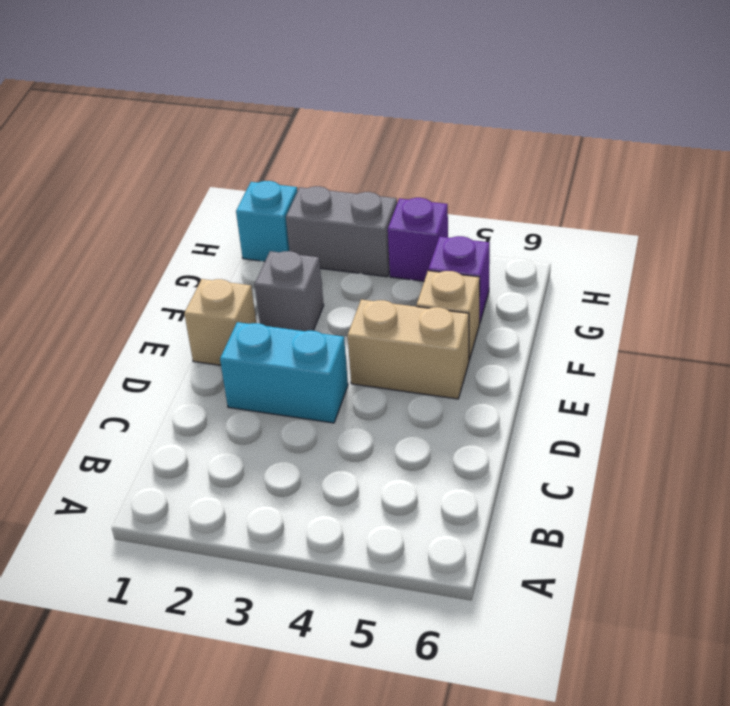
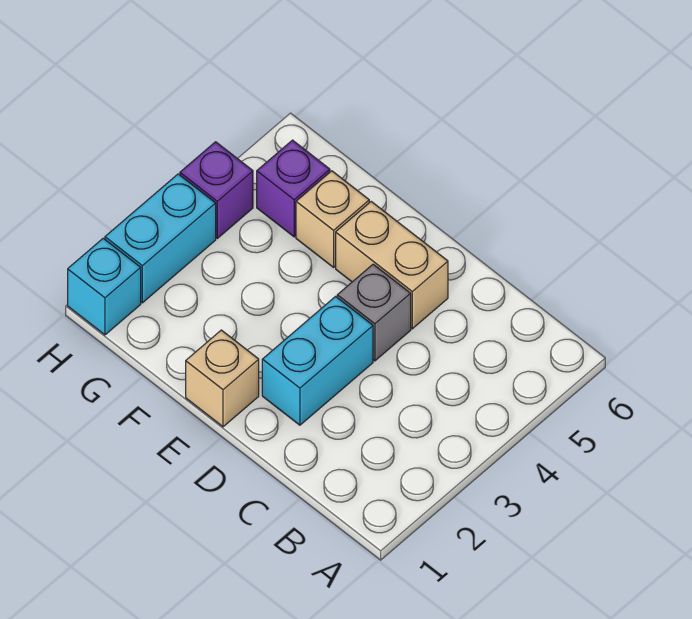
tan brick E4:E5 level 1 -> tan brick D5:E5 level 1
grey brick F2 level 1 -> grey brick D4 level 1
grey brick H2:H3 level 1 -> cyan brick H2:H3 level 1

